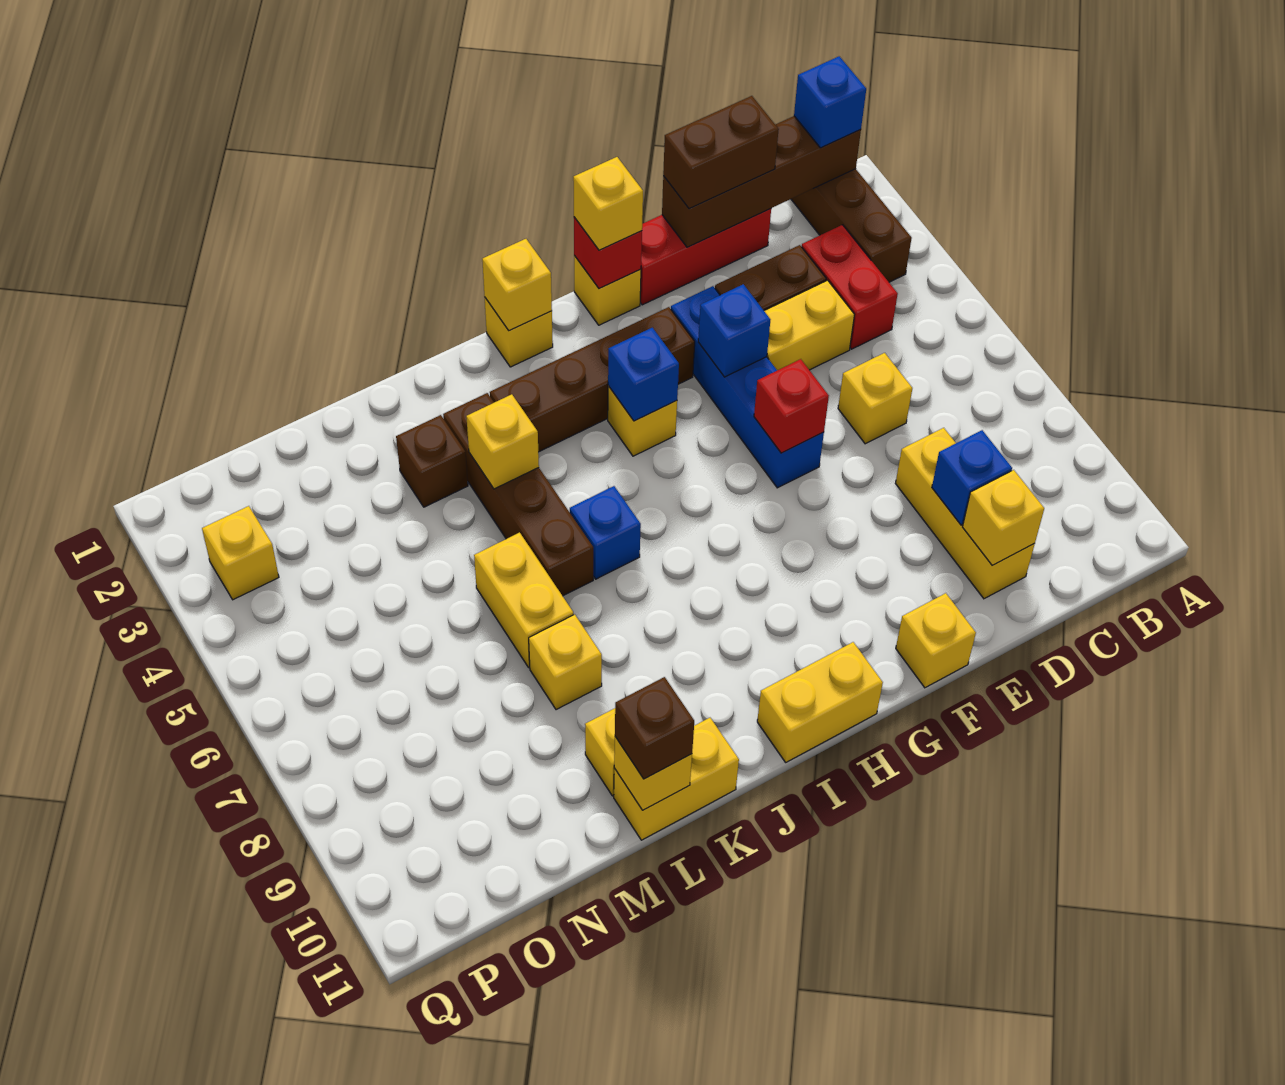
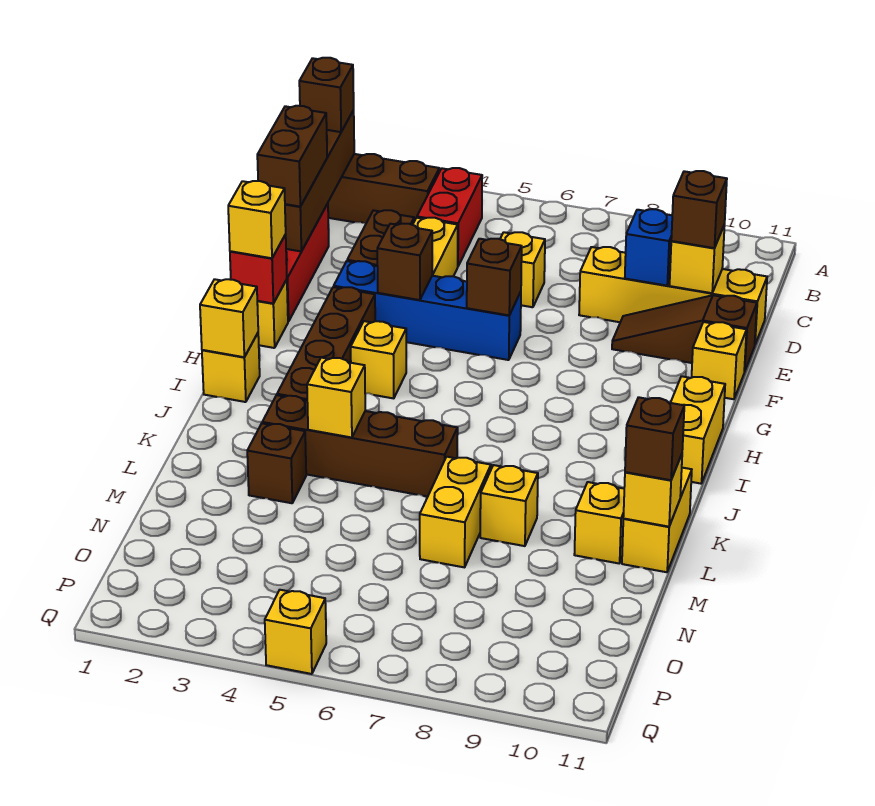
blue brick B1 level 3 -> brown brick B1 level 3
red brick C3:C4 level 1 -> red brick B4:C4 level 1
yellow brick D8:D10 level 1 -> yellow brick D8:D11 level 1
none -> brown brick D10 level 3
none -> brown slope E9:E11 level 1 top 11
blue brick F4 level 2 -> brown brick F4 level 2
red brick F6 level 2 -> brown brick F6 level 2
blue brick H4 level 2 -> none
blue brick J6 level 1 -> none
yellow brick L6:L7 level 1 -> yellow brick L7:M7 level 1
yellow brick P3 level 1 -> yellow brick Q5 level 1

